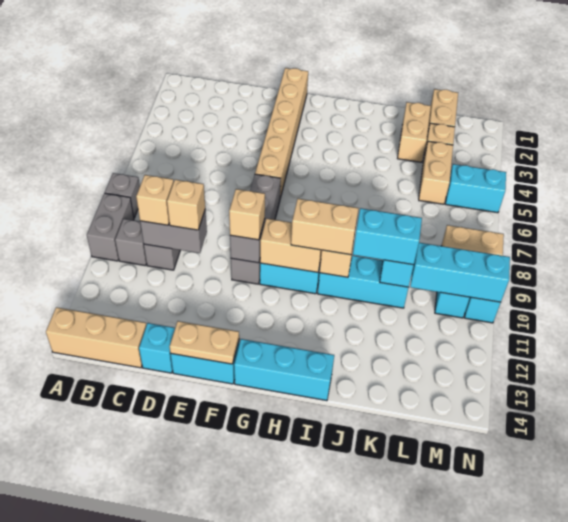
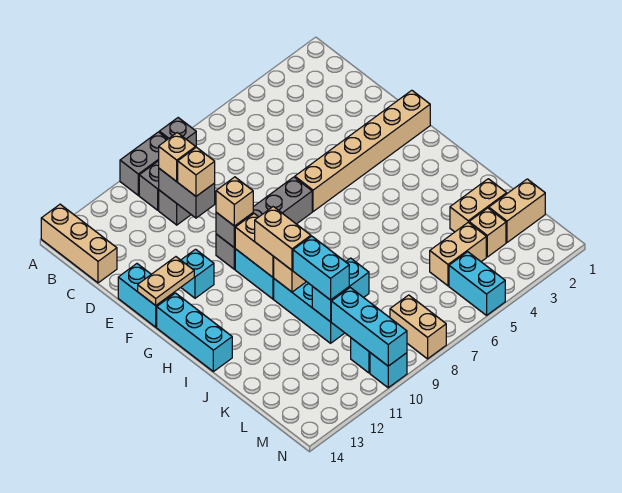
cyan brick D14 level 1 -> cyan brick F12 level 1
tan plate E14:F14 level 2 -> tan plate F13:F14 level 2

